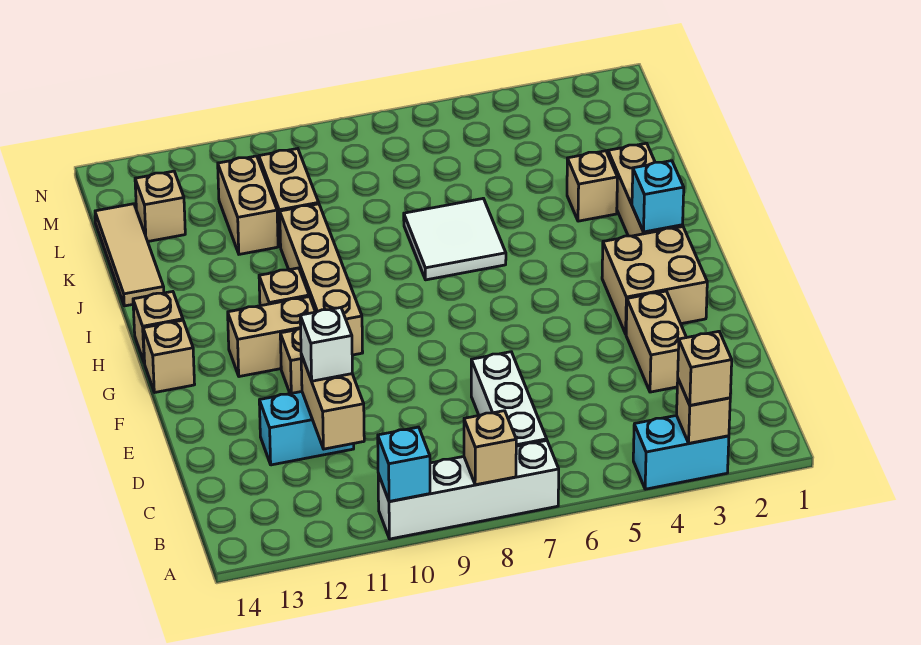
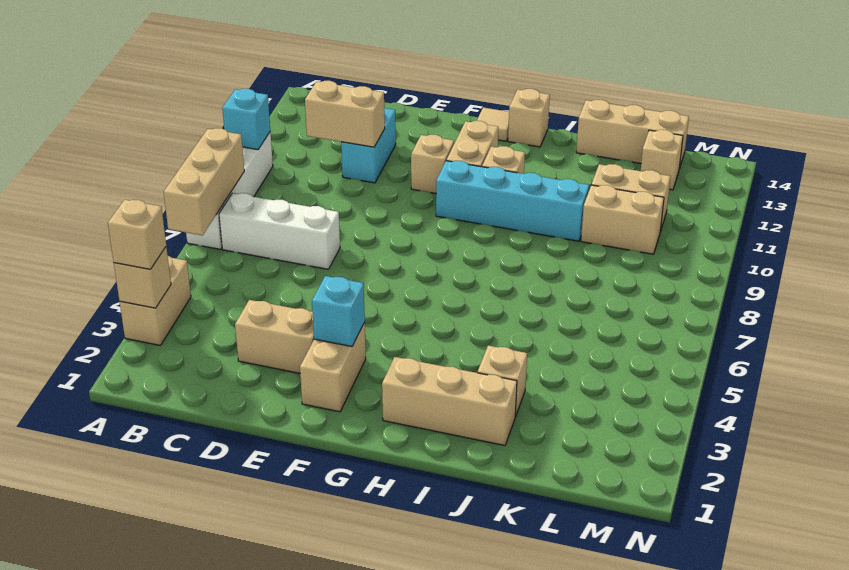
cyan brick A3:A4 level 1 -> tan brick A3:A4 level 1
tan brick A8 level 2 -> tan brick A6:A8 level 2
white brick D11 level 3 -> none
tan brick F2:G3 level 1 -> tan brick F2:F3 level 1
tan brick G10:J10 level 1 -> cyan brick G10:J10 level 1
tan brick G14 level 1 -> tan tile G14 level 1
cyan brick H2 level 2 -> cyan brick F3 level 2
white tile I6:J7 level 1 -> none
tan tile J14:L14 level 1 -> tan brick J14:L14 level 1

